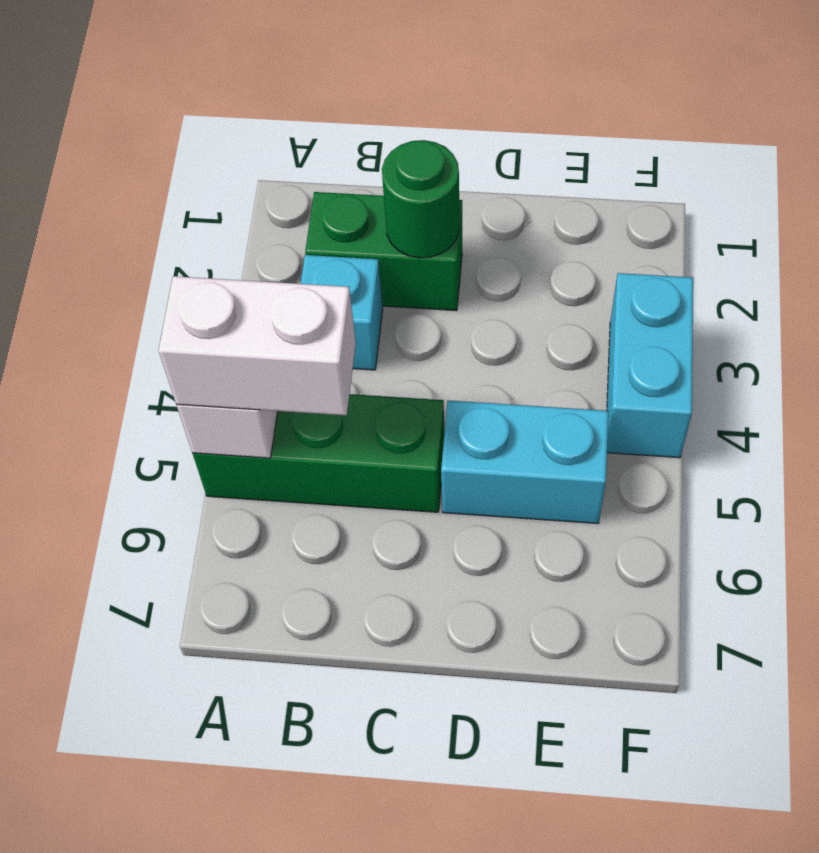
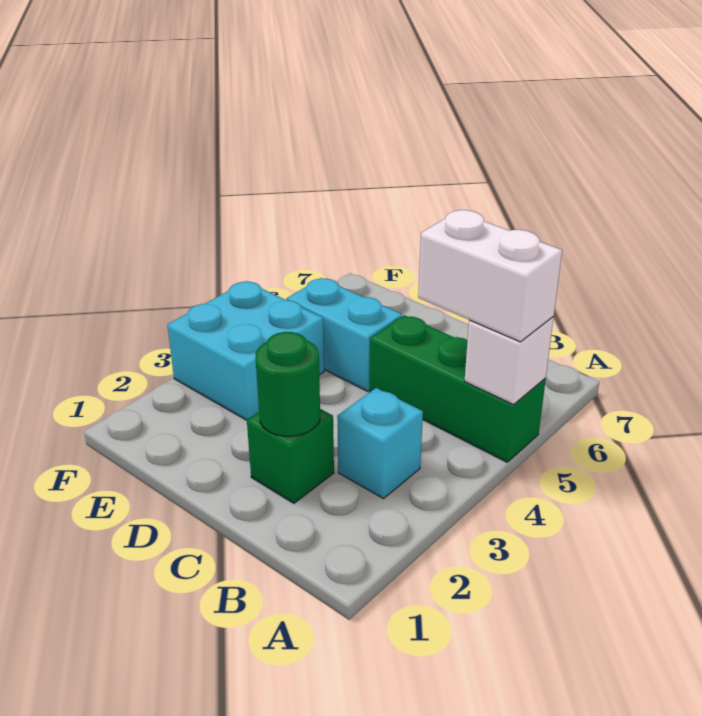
green brick B2:C2 level 1 -> green brick C2 level 1
cyan brick F3:F4 level 1 -> cyan brick E3:F4 level 1

